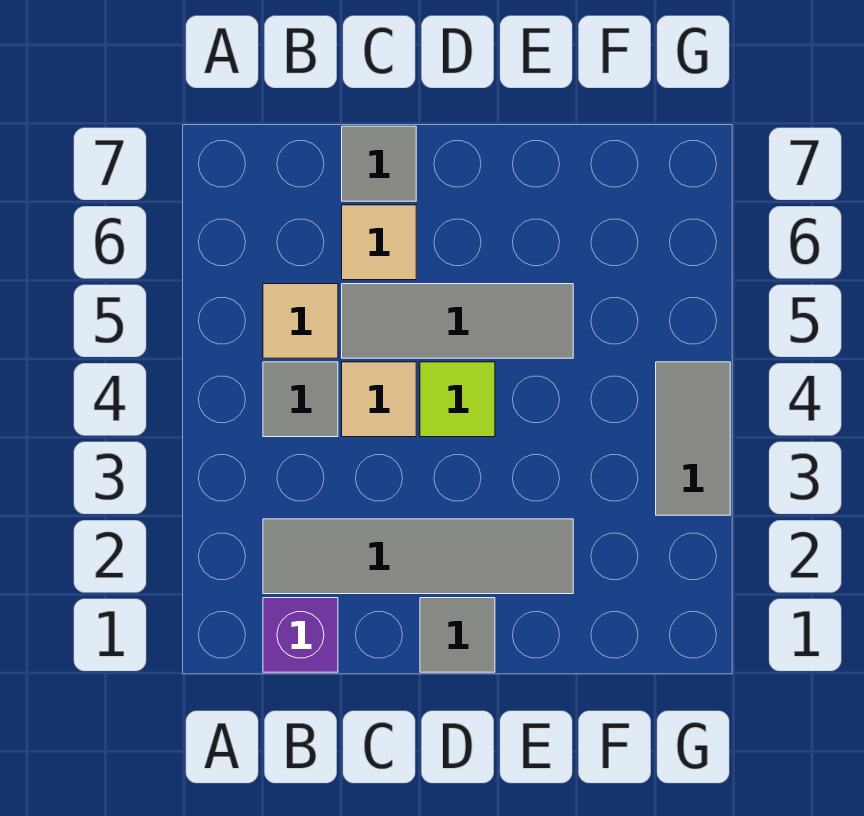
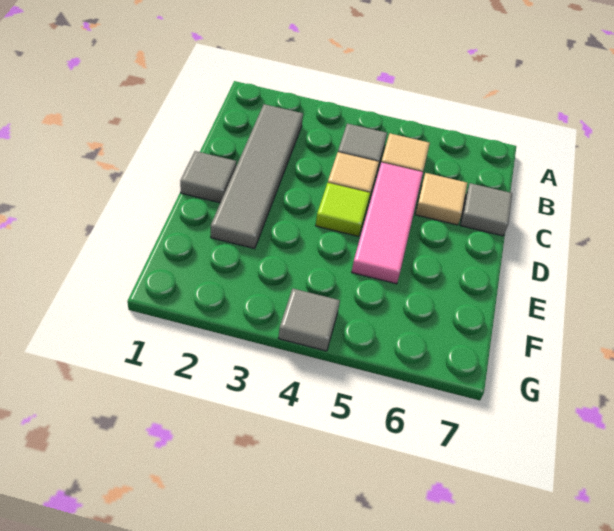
purple brick B1 level 1 -> none
grey tile C5:E5 level 1 -> pink tile C5:E5 level 1
grey tile G3:G4 level 1 -> grey tile G4 level 1

